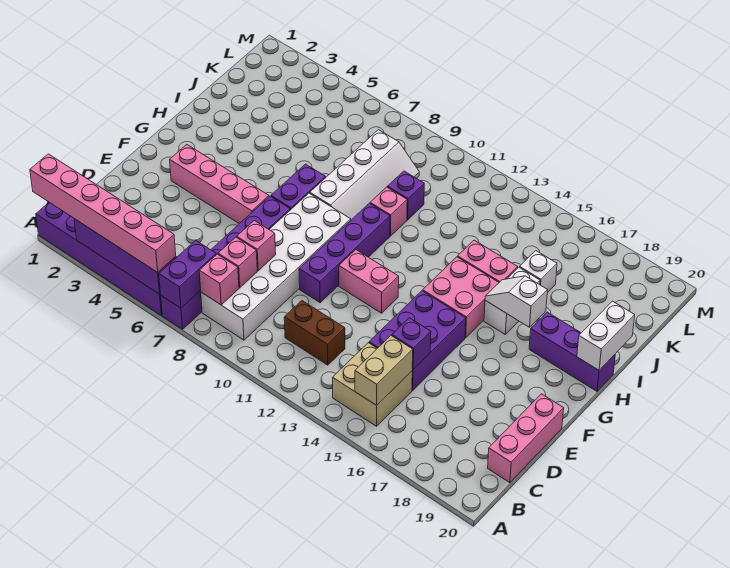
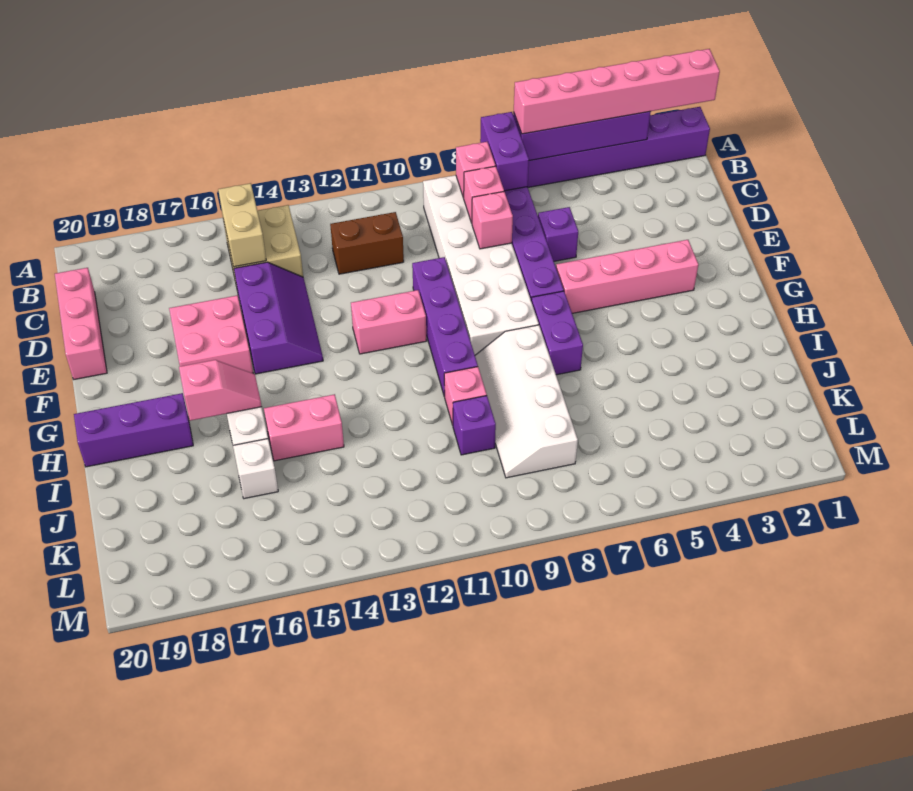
purple brick D14:F15 level 1 -> purple slope D14:F15 level 1 top 15
purple brick D15 level 2 -> purple brick D6 level 1
pink brick G14:H15 level 1 -> pink brick E16:F17 level 1
white slope H16:H17 level 2 top 17 -> pink slope H16:H17 level 2 top 17
white brick H20:I20 level 2 -> none

